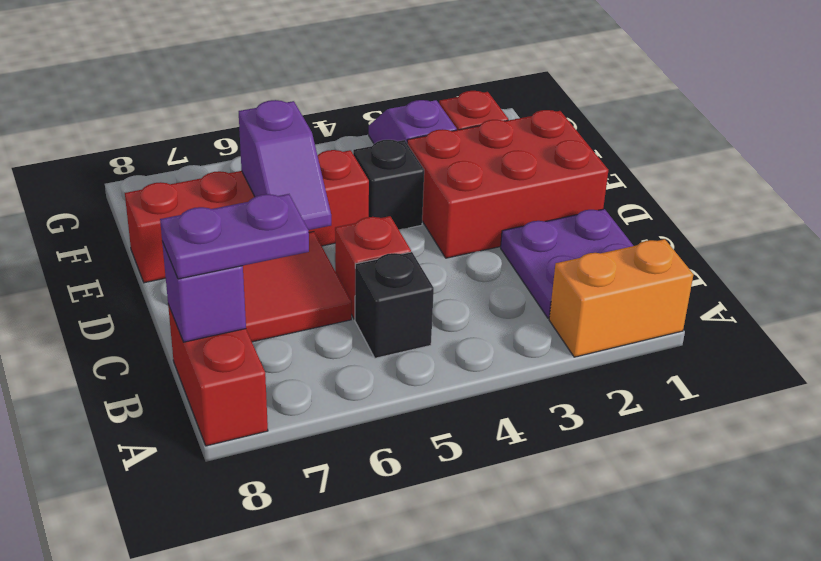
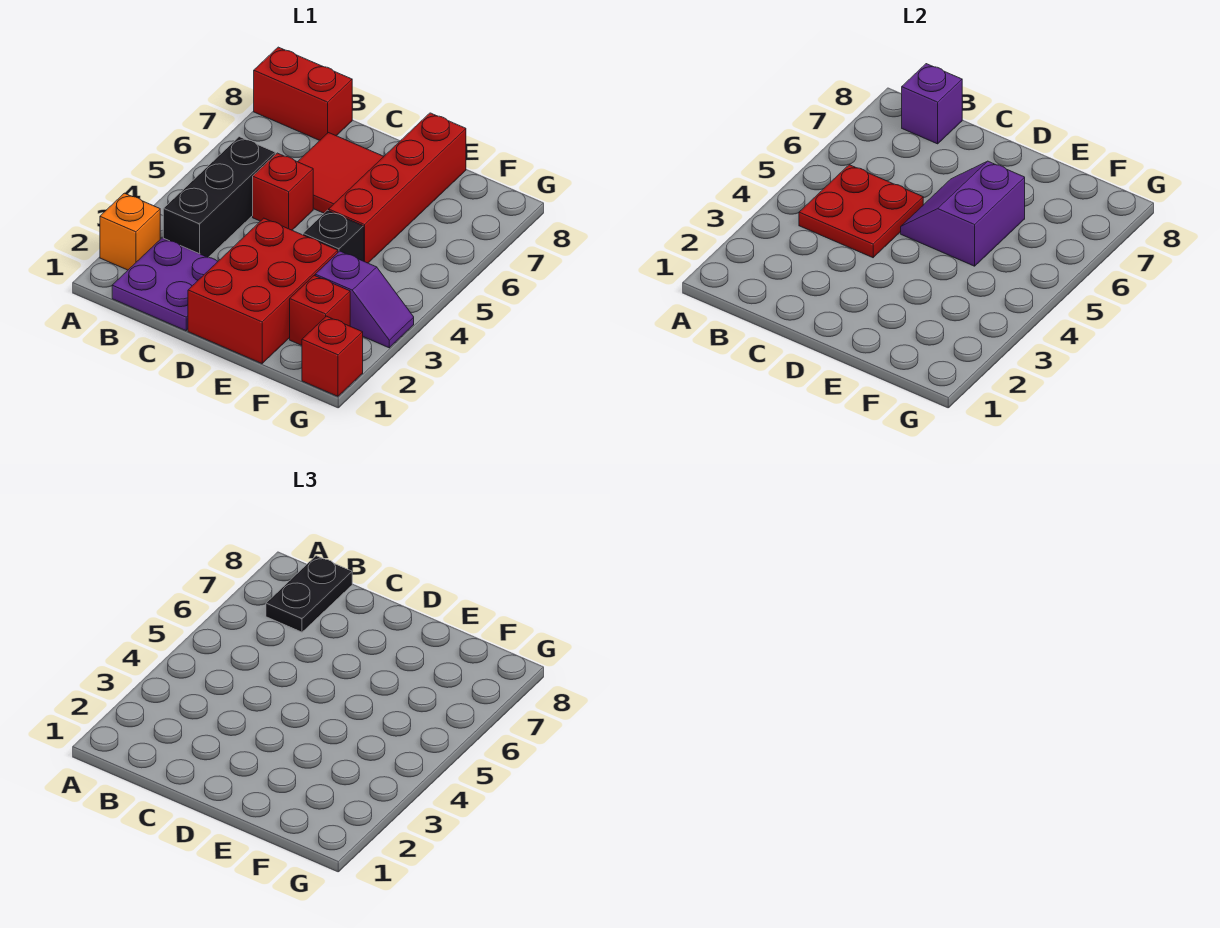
orange brick A1:A2 level 1 -> orange brick A2 level 1
none -> red plate B4:C5 level 2
black brick B5 level 1 -> black brick B3:B5 level 1
purple plate B7:B8 level 3 -> black plate B7:B8 level 3
purple slope D6:E6 level 2 top E -> purple slope D5:E6 level 2 top E
none -> red brick G1 level 1

